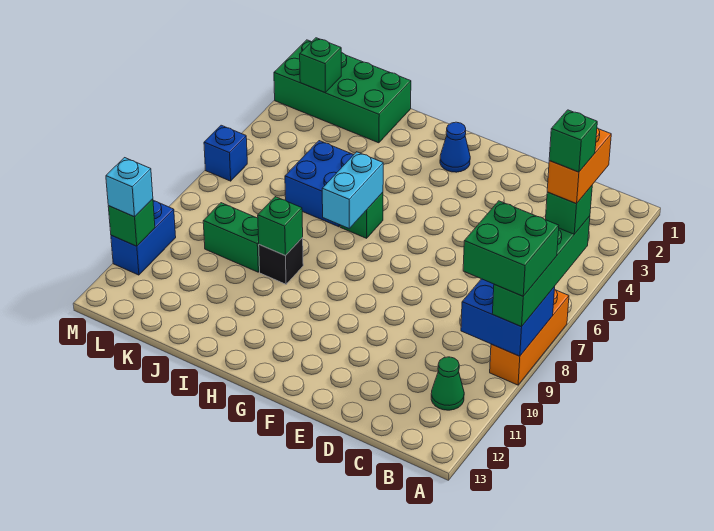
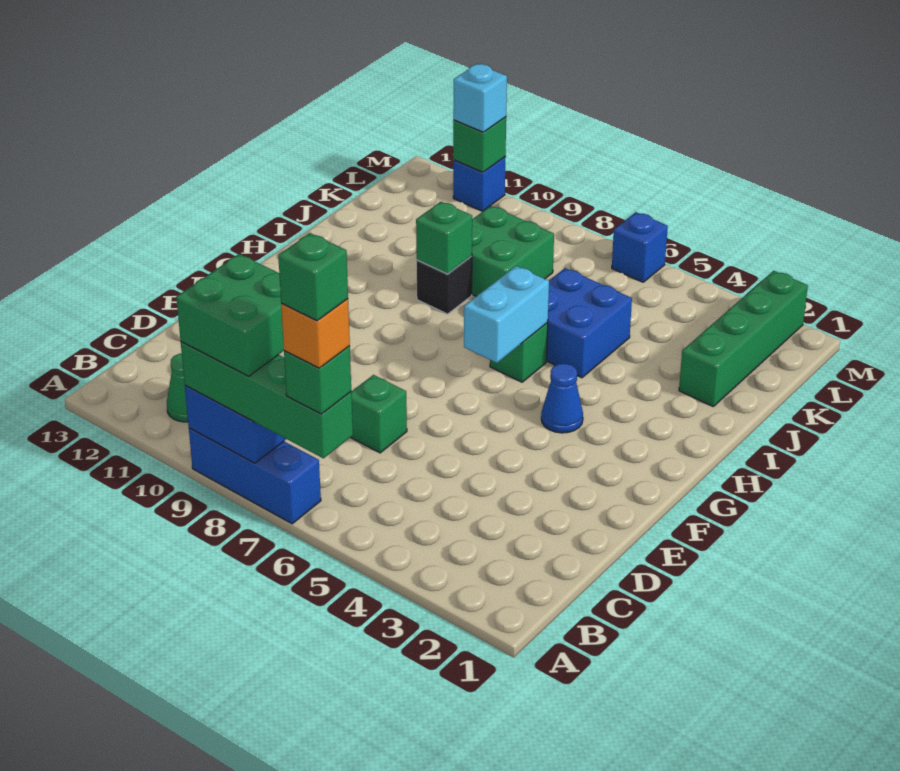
orange brick A5:A6 level 5 -> orange brick A6 level 5
orange brick A7:A9 level 1 -> blue brick A7:A9 level 1
blue cone G2 level 1 -> blue cone G4 level 1
cyan brick H6:H7 level 2 -> cyan brick G6:H6 level 2
green brick J1:M2 level 1 -> green brick J2:M2 level 1
green brick J9:K9 level 1 -> green brick J8:K9 level 1
green brick L2 level 2 -> green brick D7 level 1
blue brick M10:M11 level 1 -> blue brick M11 level 1

